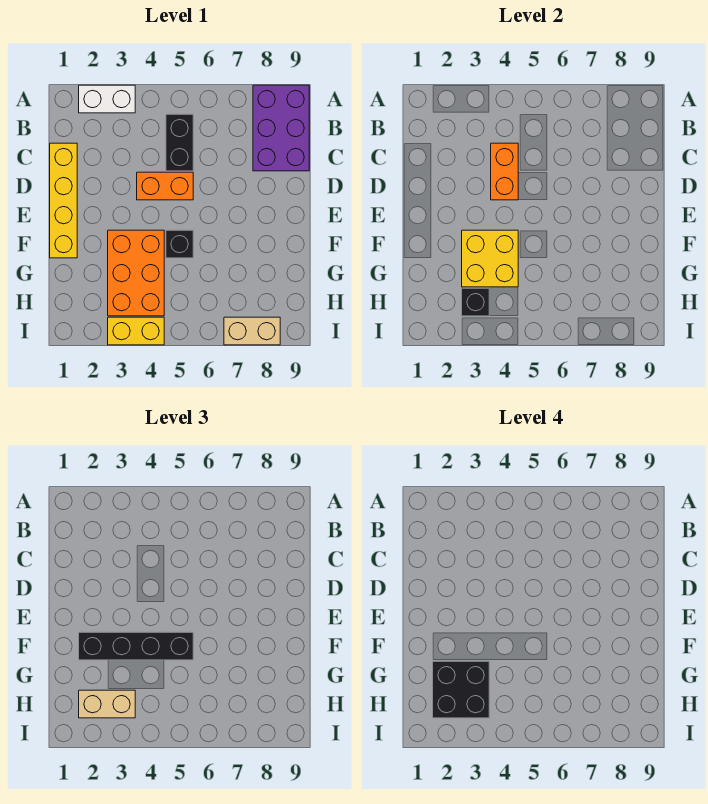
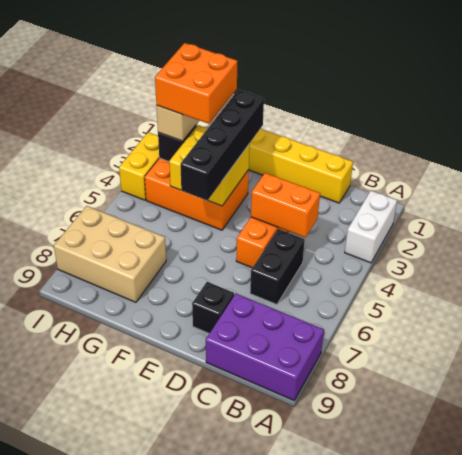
black brick B5:C5 level 1 -> black brick C5:C6 level 1
black brick F5 level 1 -> black brick D8 level 1
black brick G2:H3 level 4 -> orange brick G2:H3 level 4
tan brick I7:I8 level 1 -> tan brick G7:I8 level 1

